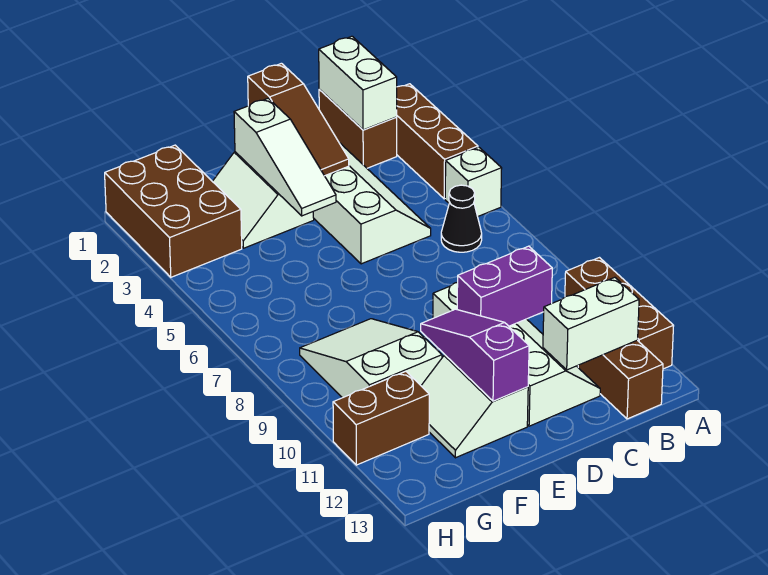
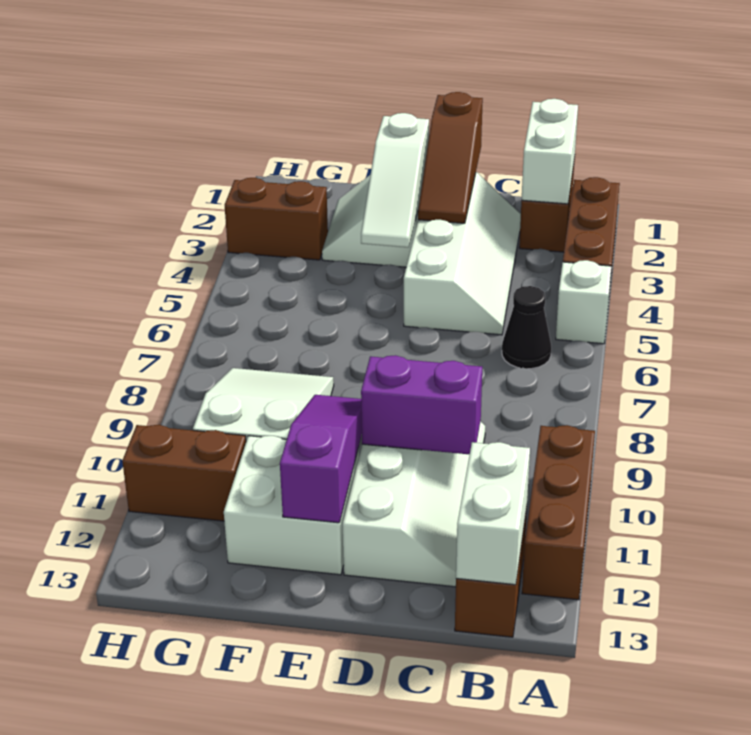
white brick B12:C12 level 2 -> white brick B12:B13 level 2
white slope E11:F12 level 1 top E -> white brick E11:F12 level 1
brown brick G1:H3 level 1 -> brown brick G3:H3 level 1

